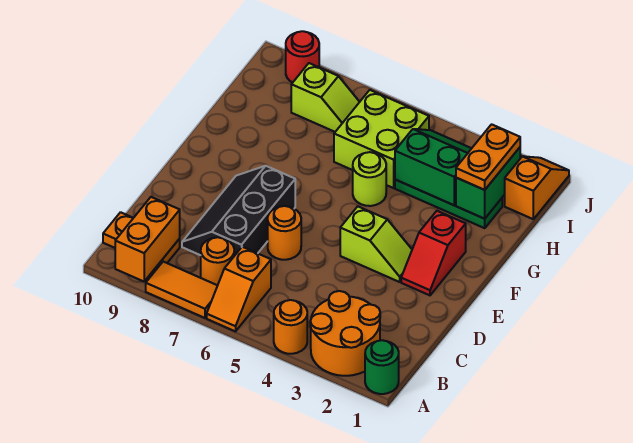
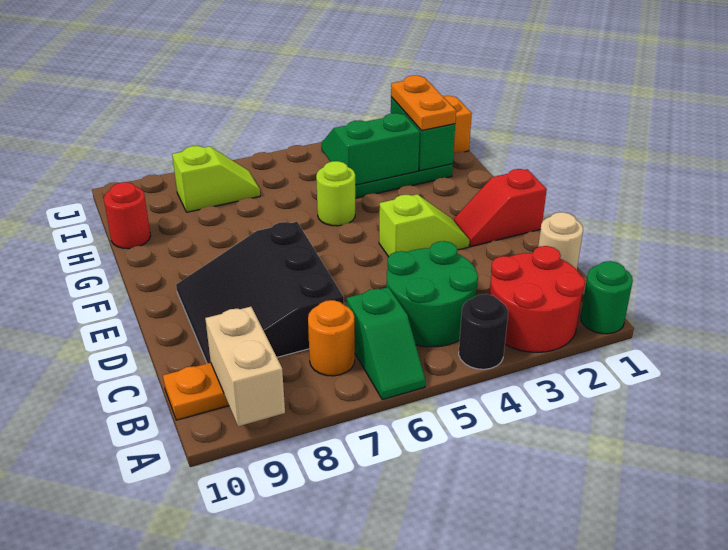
orange round brick A2:B3 level 1 -> red round brick A2:B3 level 1
orange round brick A4 level 1 -> black round brick A4 level 1
orange slope A6:B6 level 1 top B -> green slope A6:B6 level 1 top B
orange tile A7:A8 level 1 -> none
orange brick A9:B9 level 2 -> tan brick A9:B9 level 2
none -> green round brick B4:C5 level 1
none -> tan round brick C1 level 1
black slope C7:E8 level 1 top 7 -> black slope C7:E9 level 1 top 7
orange round brick D6 level 1 -> none
red slope E2:F2 level 1 top F -> red slope E1:E2 level 1 top 1
lime brick H5:I6 level 1 -> none
red round brick J9 level 1 -> red round brick H10 level 1

